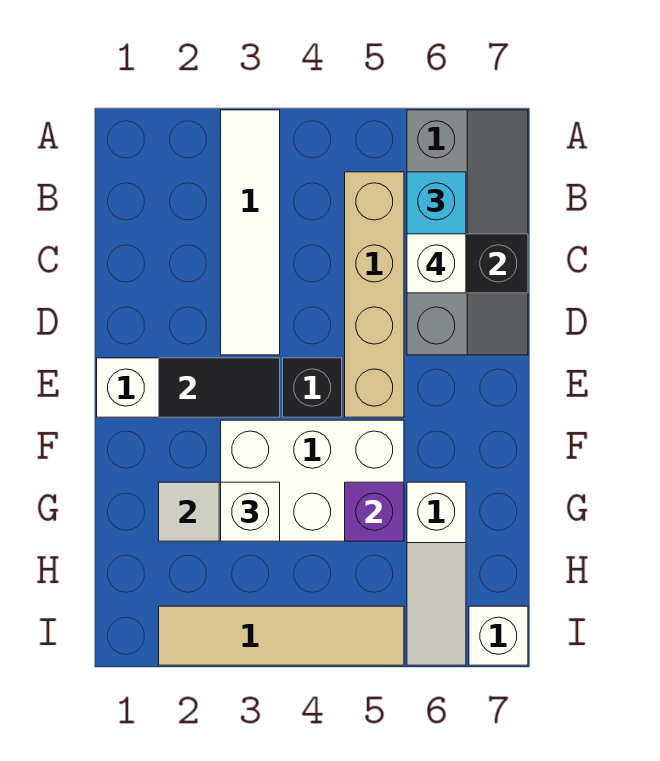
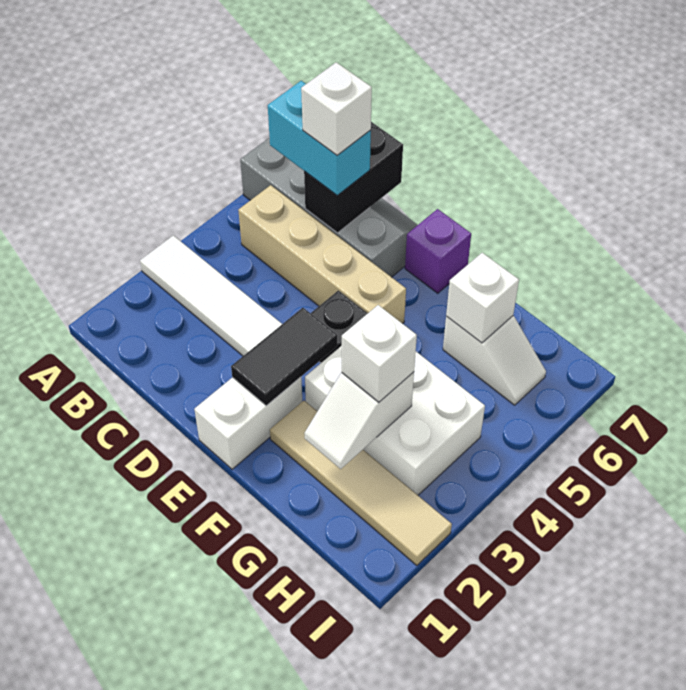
white brick F3:G5 level 1 -> white brick F3:H4 level 1
purple brick G5 level 2 -> purple brick E7 level 1
white slope G6:I6 level 1 top G -> white slope G6:H6 level 1 top G
tan tile I2:I5 level 1 -> tan tile F2:I2 level 1
white brick I7 level 1 -> white brick G6 level 2

